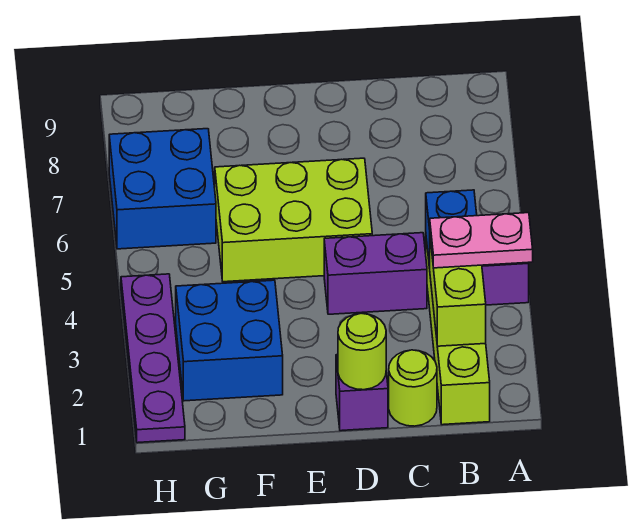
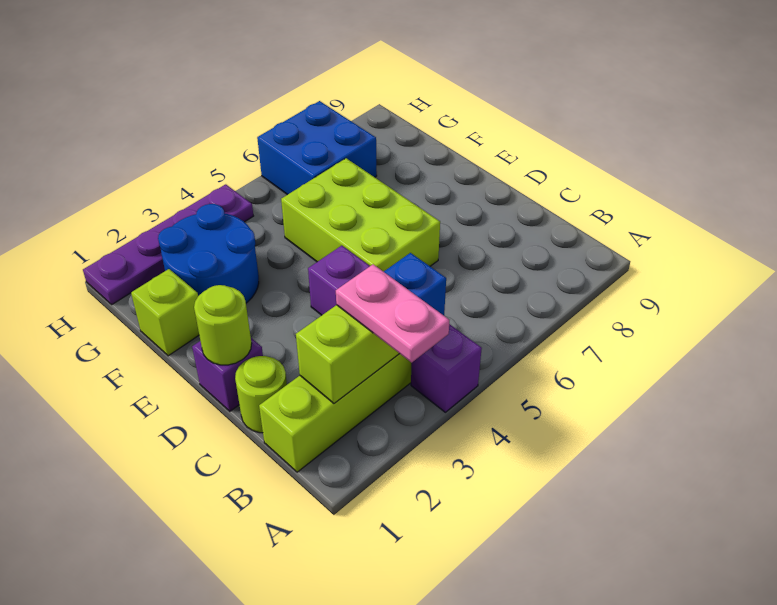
none -> lime brick F1 level 1
blue brick F2:G3 level 1 -> blue round brick F2:G3 level 1

